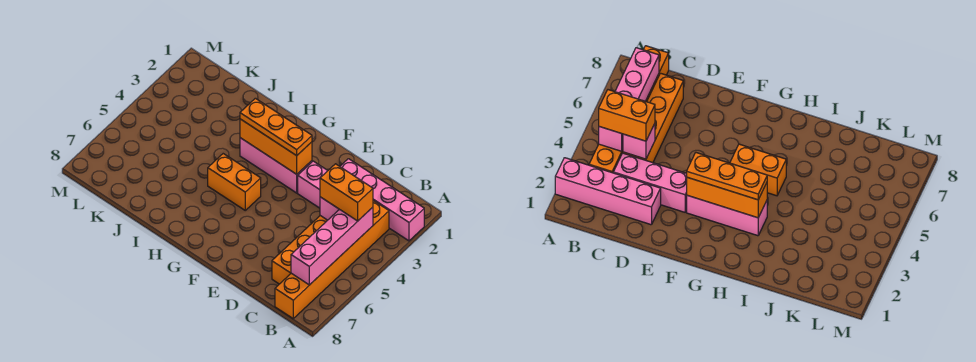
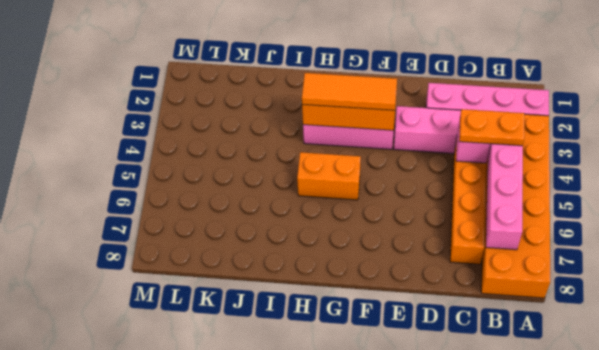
orange brick B3:B8 level 1 -> orange brick A3:B8 level 1
orange brick B4:C4 level 3 -> orange plate B4:C4 level 3
orange plate F3:H3 level 3 -> orange tile F3:H3 level 3

